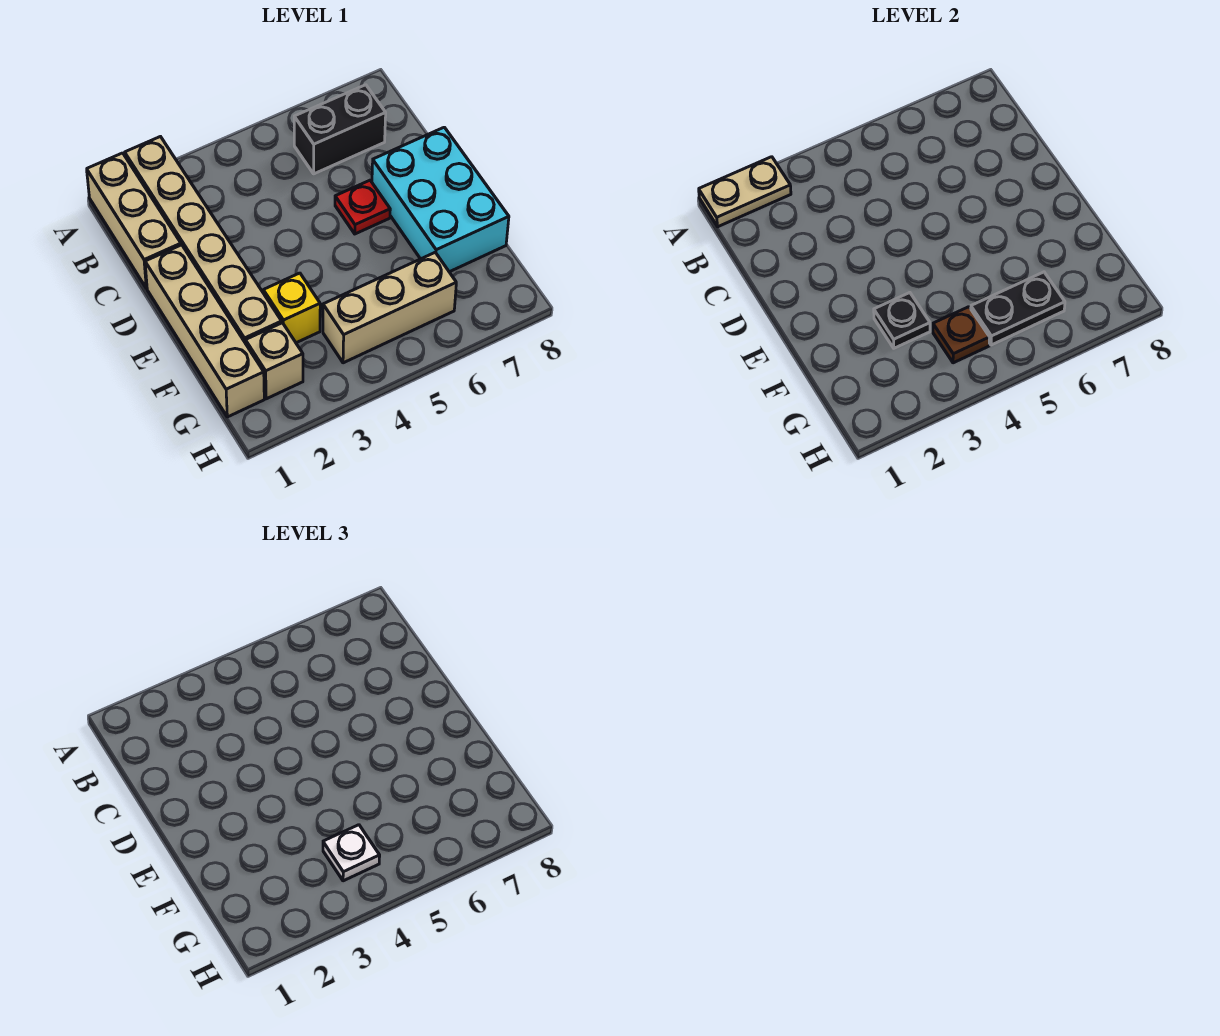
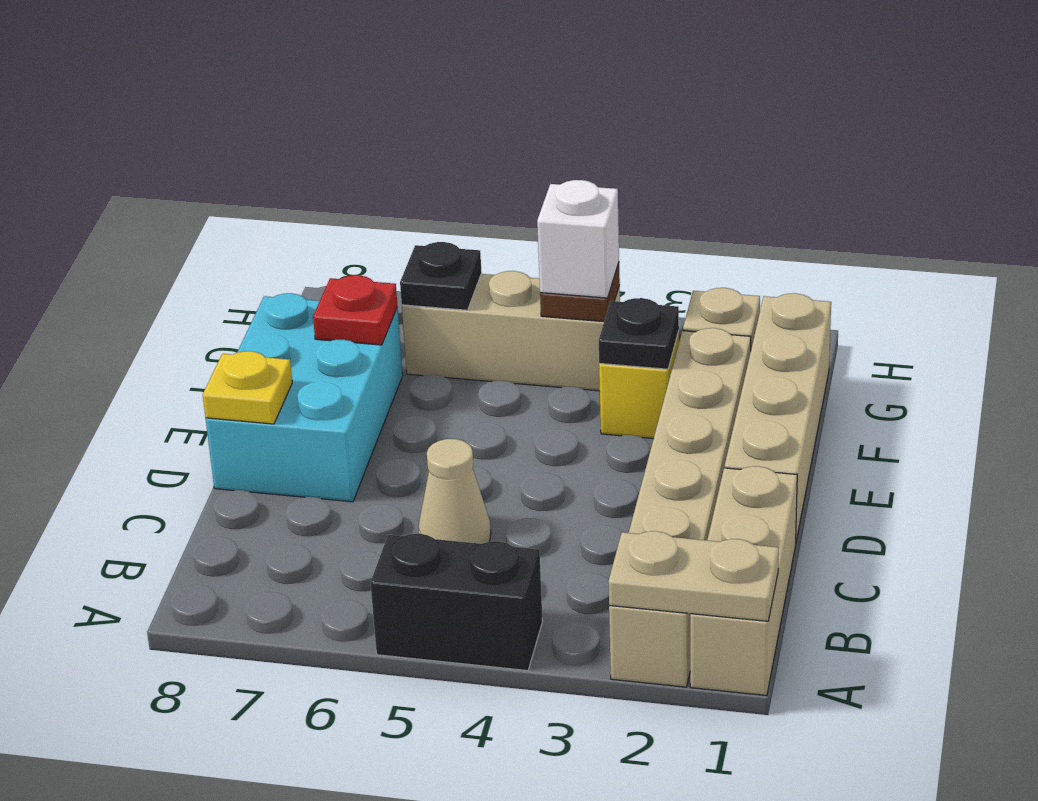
black brick B6:B7 level 1 -> black brick A4:A5 level 1
none -> tan cone C5 level 1
red plate D6 level 1 -> red plate F7 level 2
none -> yellow plate D8 level 2
white plate G4 level 3 -> white brick G4 level 3
black plate G5:G6 level 2 -> black plate G6 level 2

